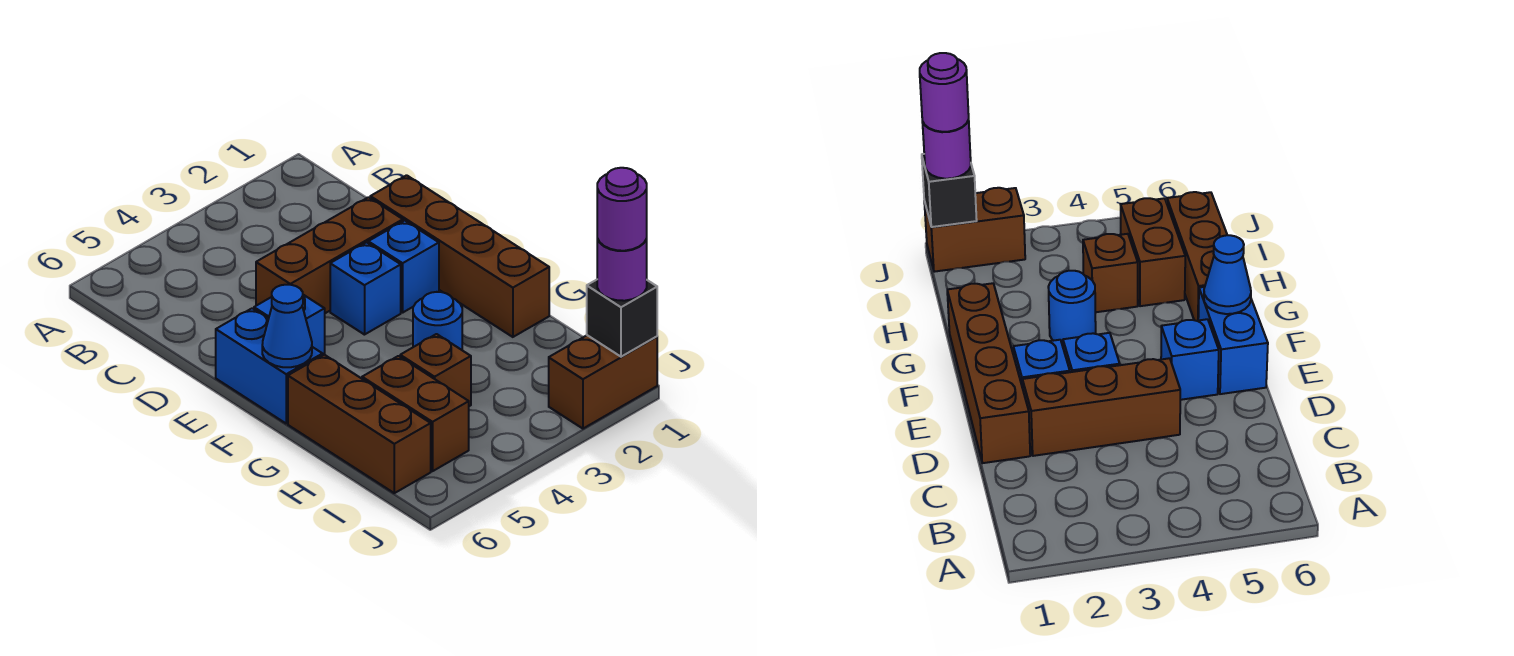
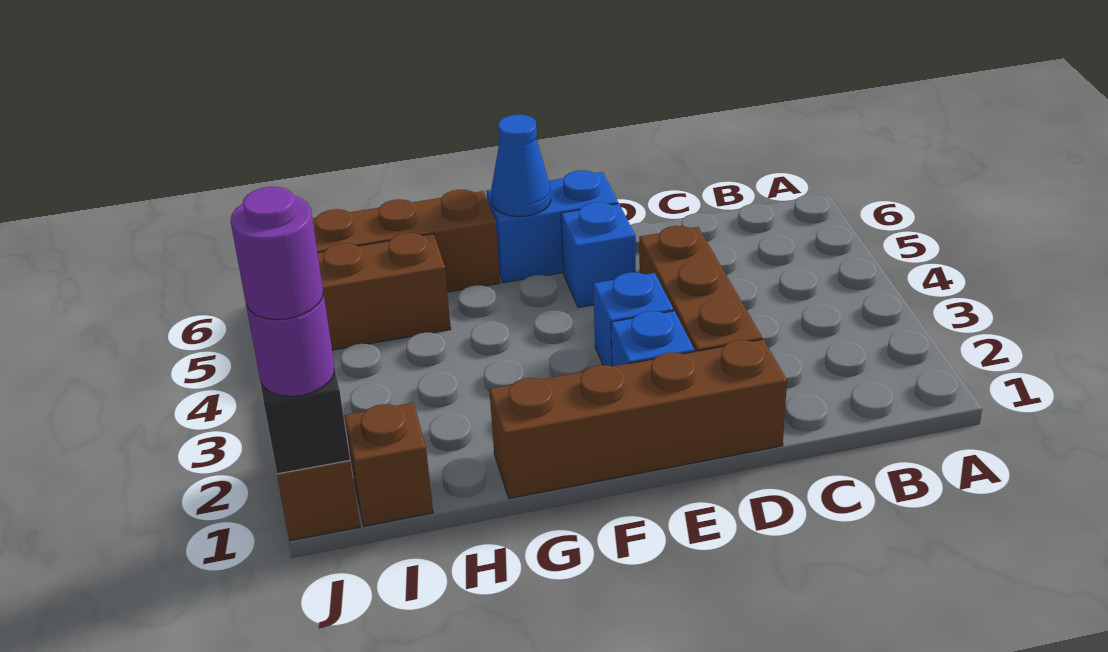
blue round brick G3 level 1 -> none
brown brick H4 level 1 -> brown brick I1 level 1

